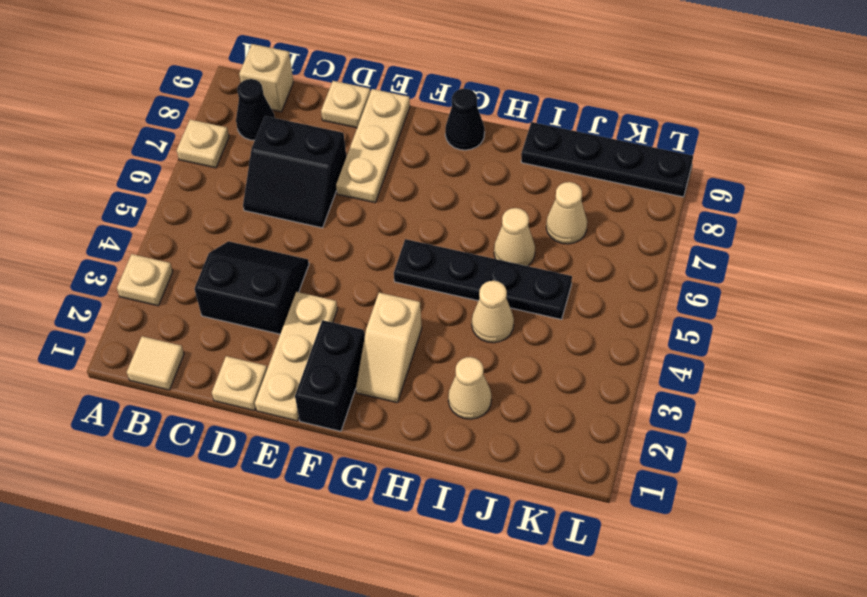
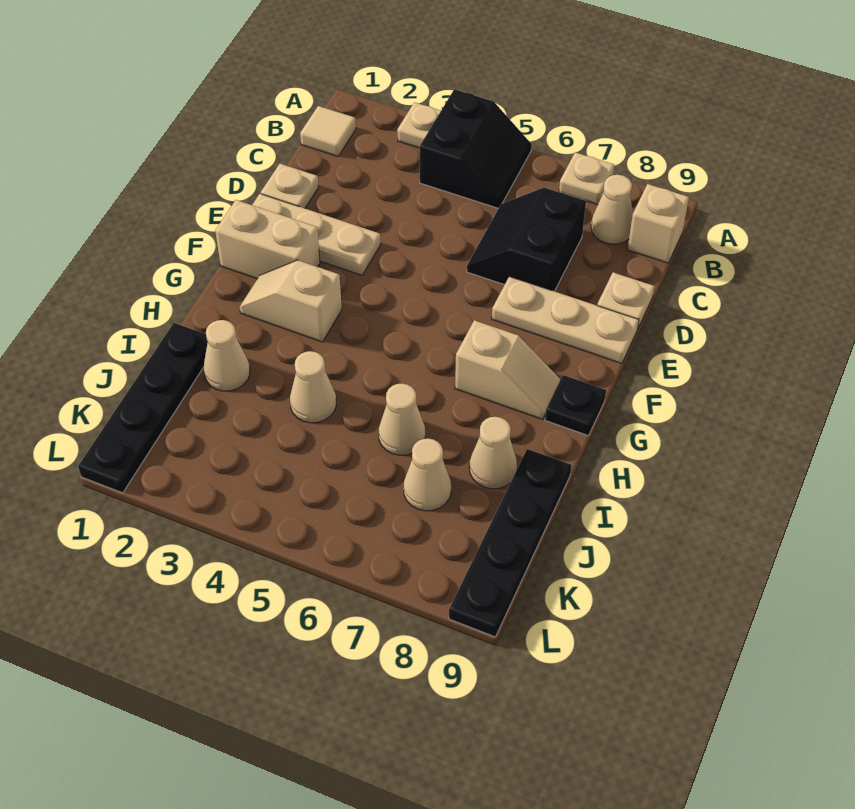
black cone B8 level 1 -> tan cone B8 level 1
black slope C3:D4 level 1 top 3 -> black slope A4:B5 level 1 top 4
black brick F1:F2 level 1 -> tan brick F1:F2 level 1
black plate G5:J5 level 1 -> black plate I1:L1 level 1
none -> tan slope G7:G8 level 1 top 7
black cone G9 level 1 -> black plate G9 level 1
none -> tan cone I8 level 1

